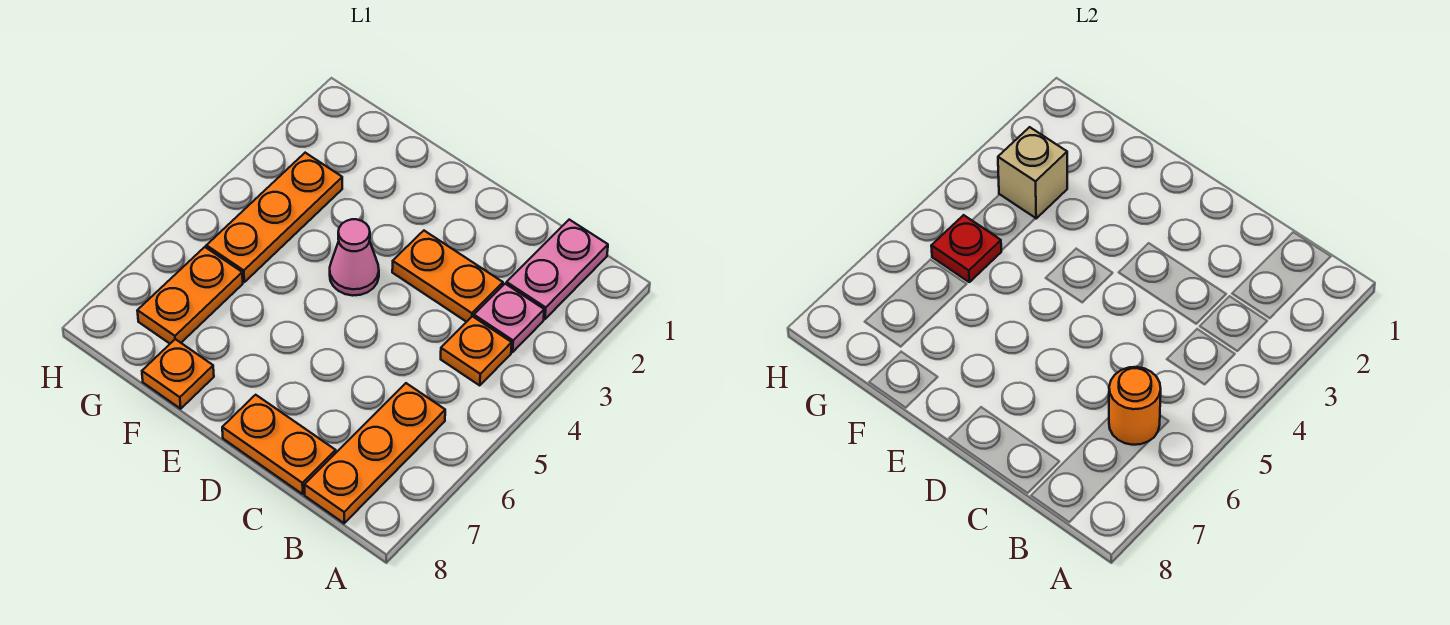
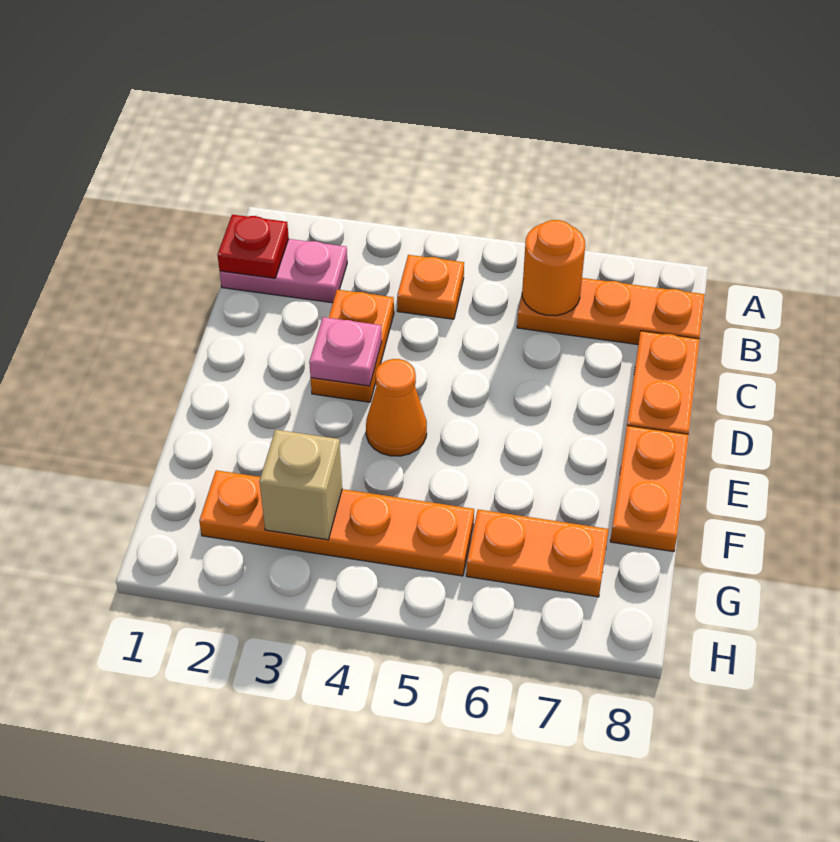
pink plate B3 level 1 -> pink plate D3 level 2
pink cone E4 level 1 -> orange cone E4 level 1
orange plate F8 level 1 -> orange plate E8:F8 level 1
orange plate G3:G5 level 1 -> orange plate G2:G5 level 1
red plate G5 level 2 -> red plate B1 level 2

